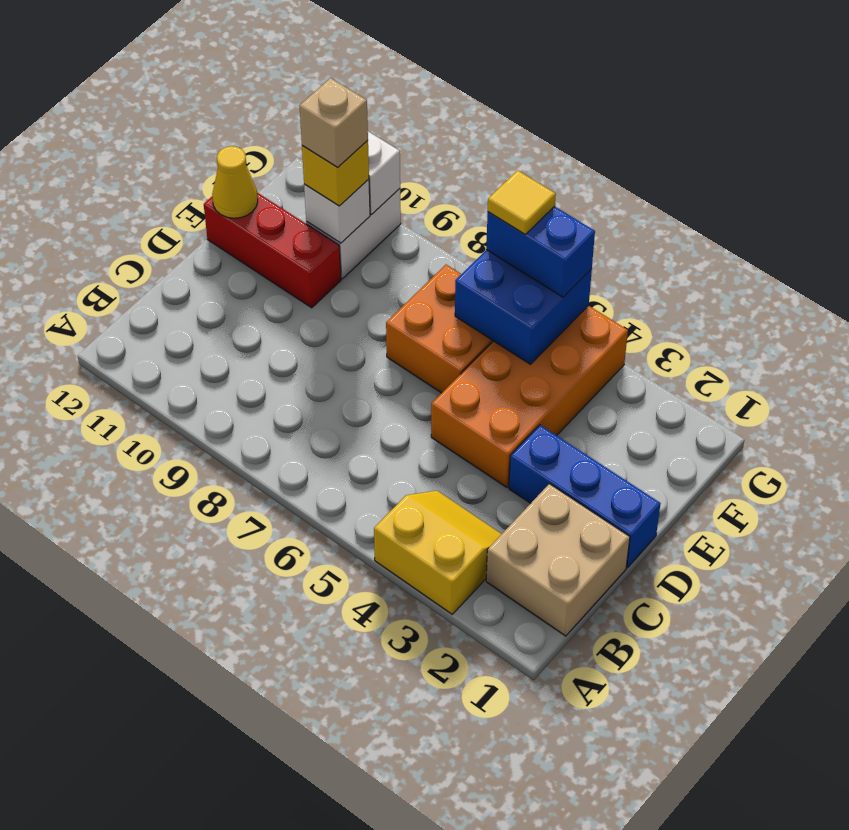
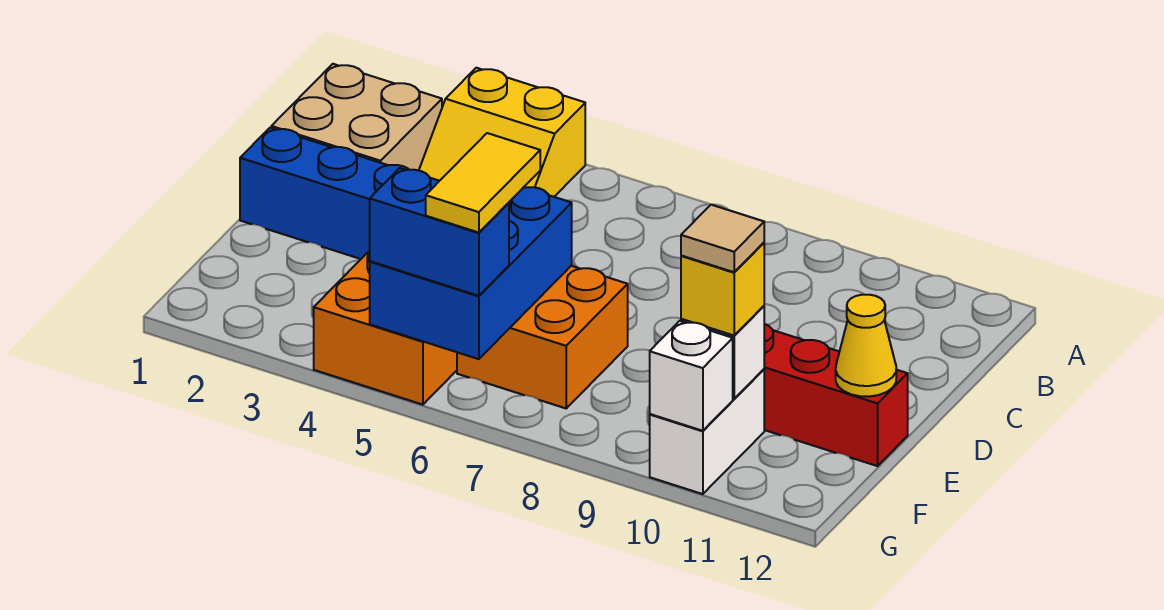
blue brick F5:G6 level 2 -> blue brick E5:G6 level 2
tan brick F10 level 4 -> tan tile F10 level 4
yellow tile G6 level 4 -> yellow tile F6:G6 level 4

